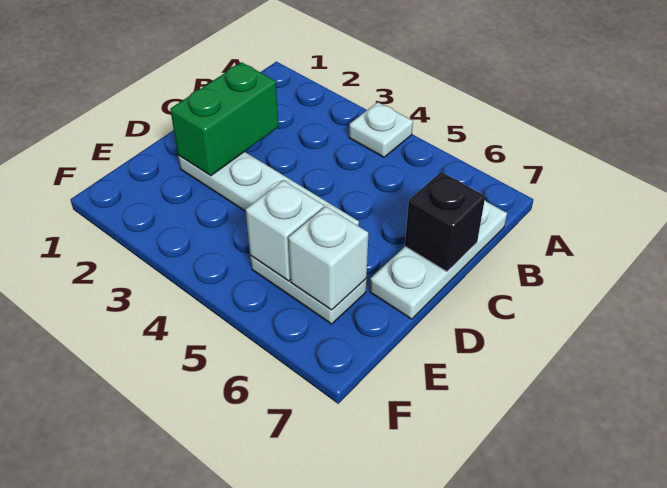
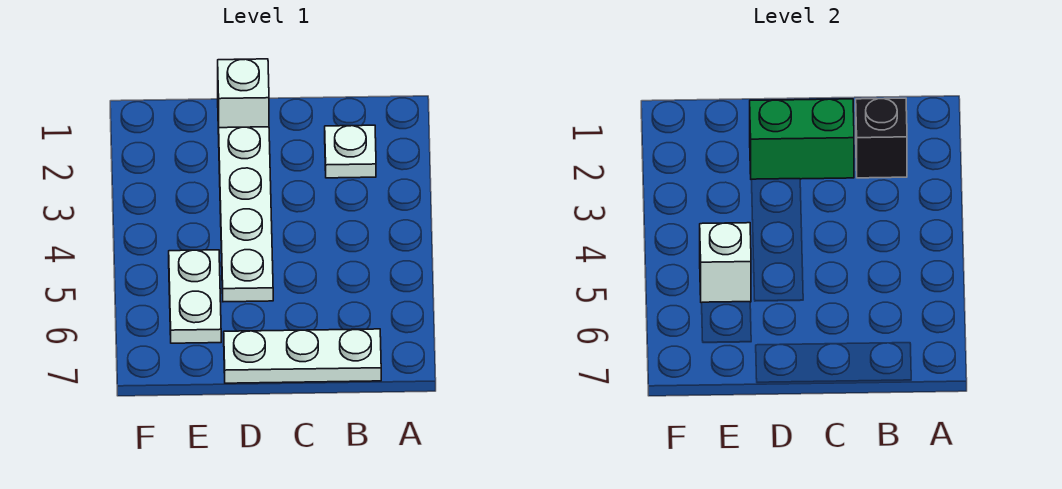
white plate A4 level 1 -> white plate B2 level 1
black brick C7 level 2 -> black brick B2 level 2
white brick E6 level 2 -> white brick D1 level 1

